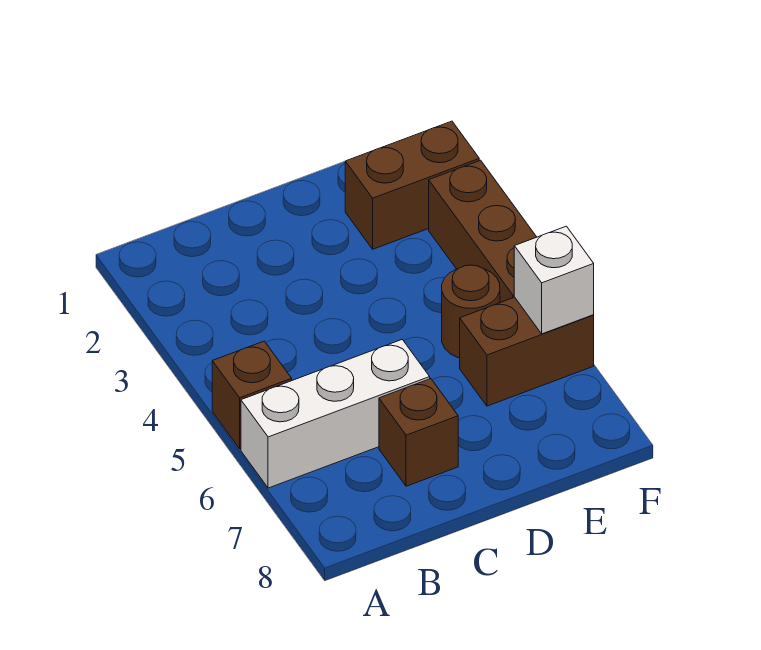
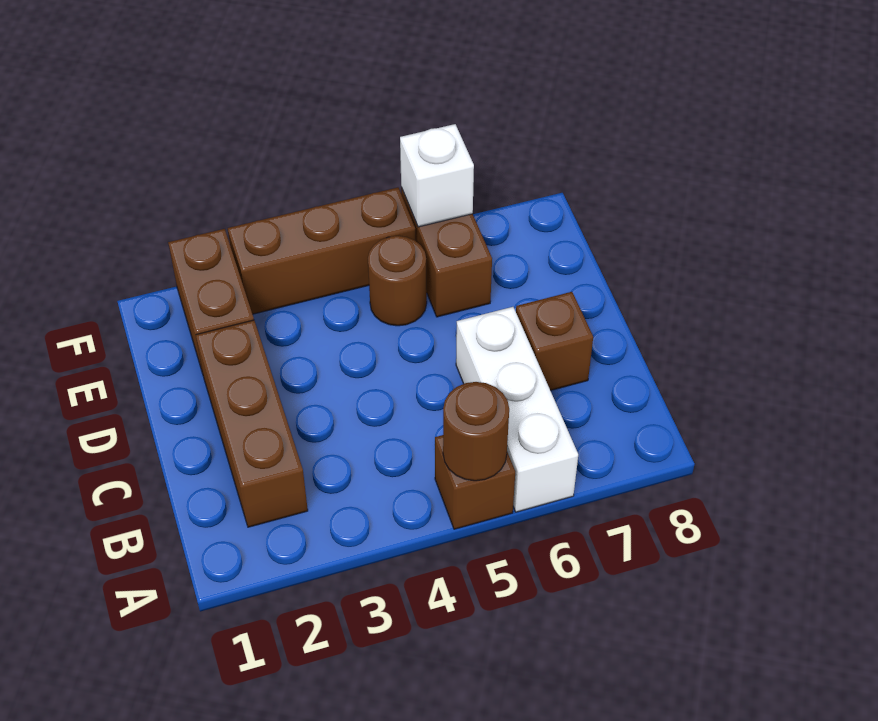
none -> brown round brick A5 level 2
none -> brown brick B2:D2 level 1

